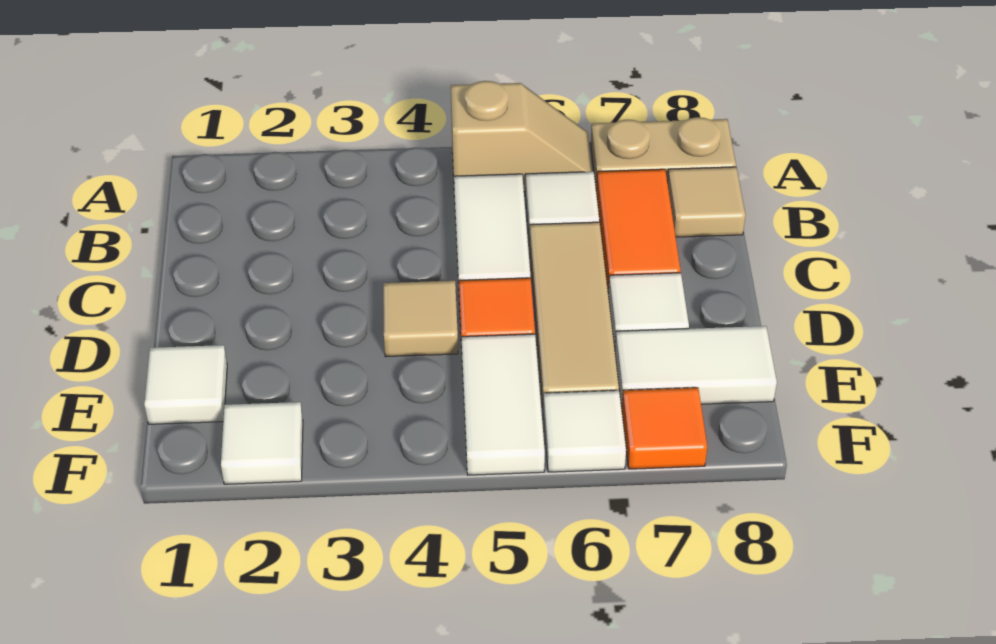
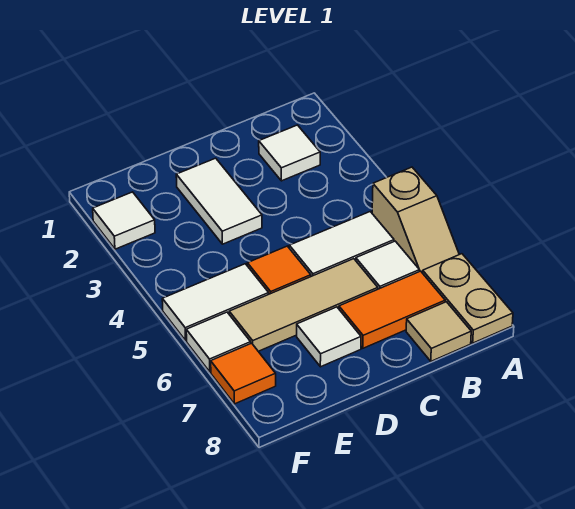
tan tile D4 level 1 -> none
white tile E1 level 1 -> white tile B2 level 1
white tile E7:E8 level 1 -> white tile D2:D3 level 1

